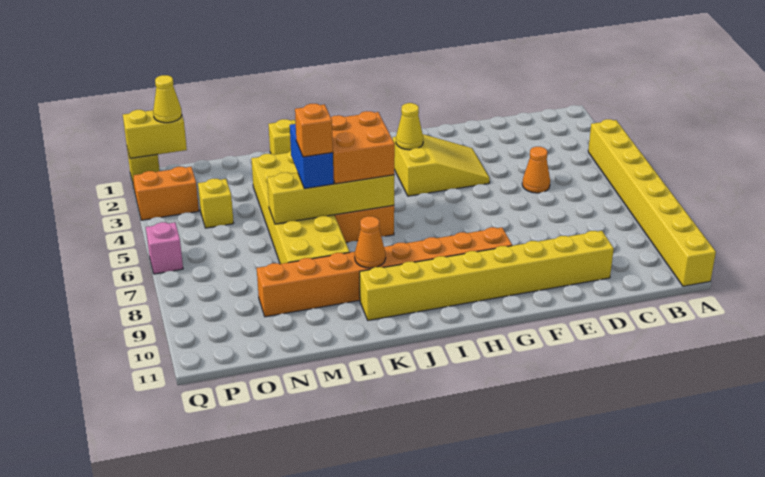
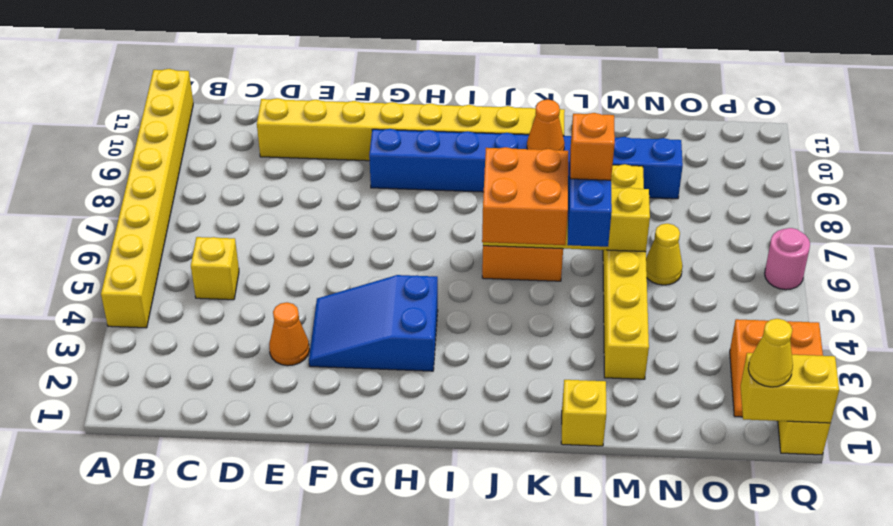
orange cone D5 level 1 -> orange cone E3 level 1
yellow slope F3:H4 level 1 top H -> blue slope F3:H4 level 1 top H
orange brick G9:N9 level 1 -> blue brick G9:N9 level 1
yellow cone H3 level 2 -> yellow cone N6 level 1
yellow brick L3:M8 level 1 -> yellow brick M3:M8 level 1
yellow brick O4 level 1 -> yellow brick C5 level 1
pink brick Q6 level 1 -> pink round brick Q6 level 1

